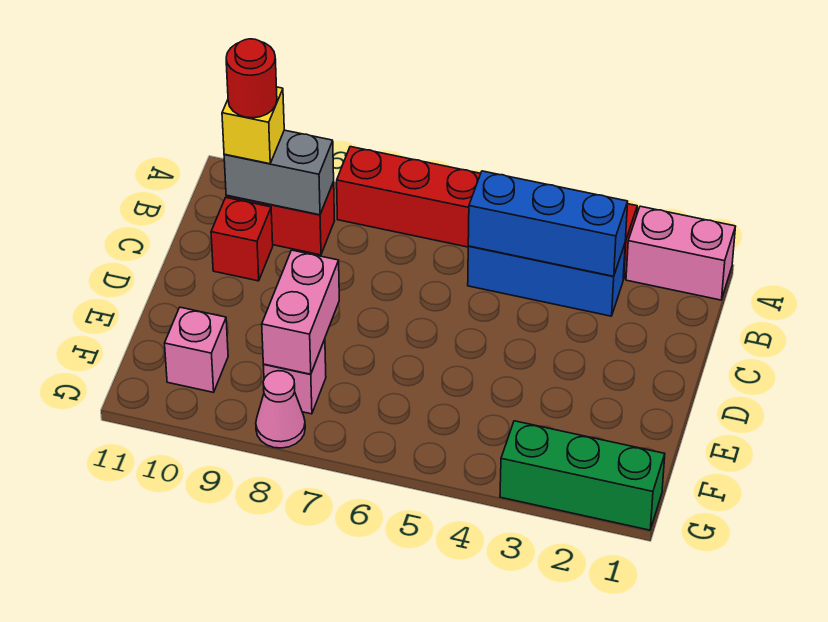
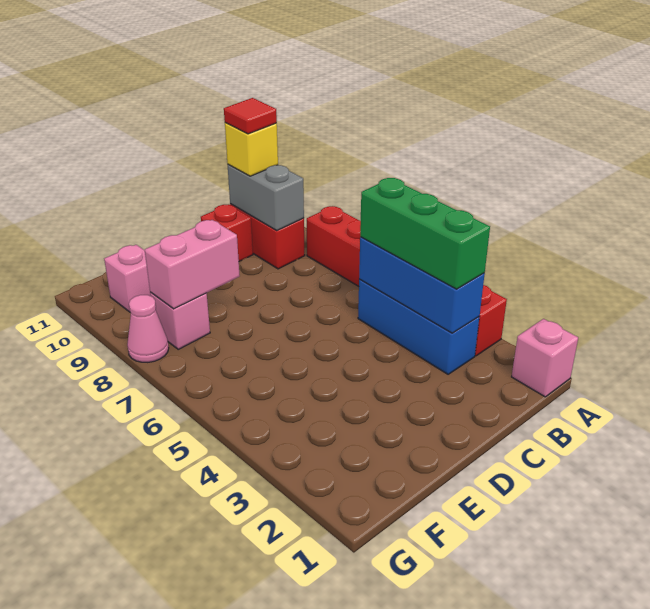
pink brick A1:A2 level 1 -> pink brick A1 level 1
red round brick B10 level 4 -> red tile B10 level 4
green brick G1:G3 level 1 -> green brick B3:B5 level 3

